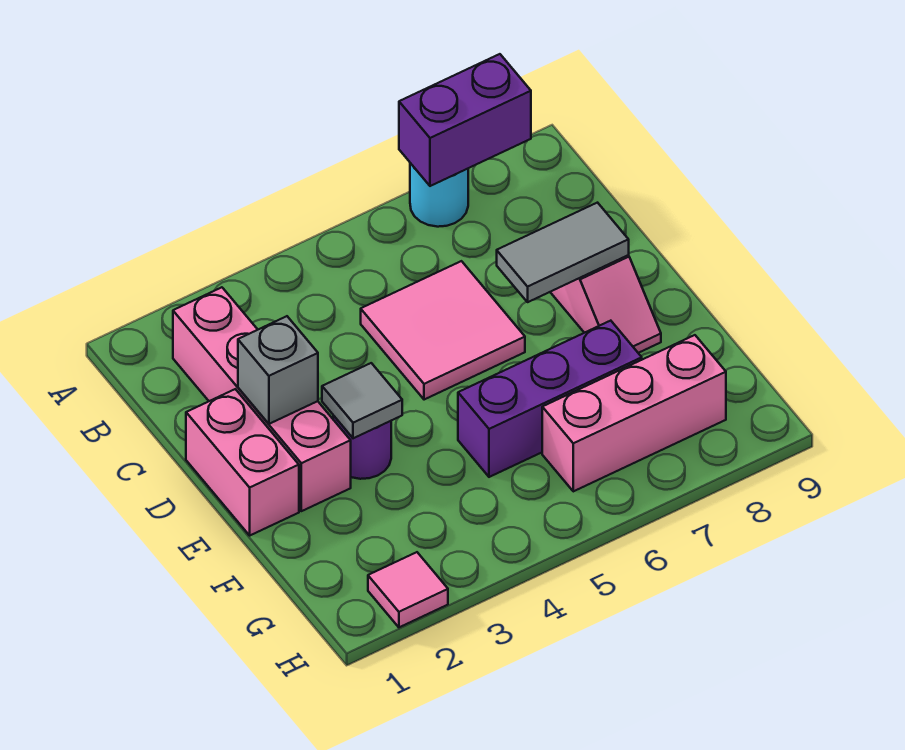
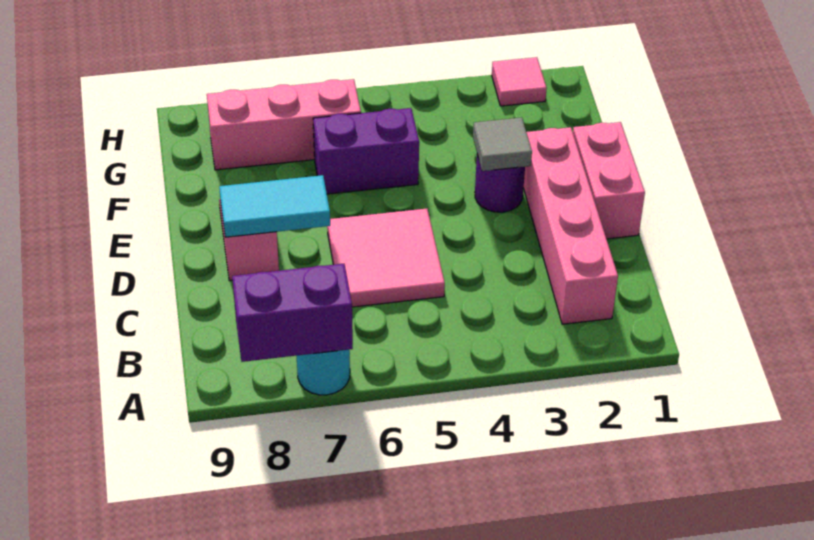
grey brick D2 level 2 -> none
grey tile D7:D8 level 2 -> cyan tile D7:D8 level 2
purple brick F5:F7 level 1 -> purple brick F5:F6 level 1

